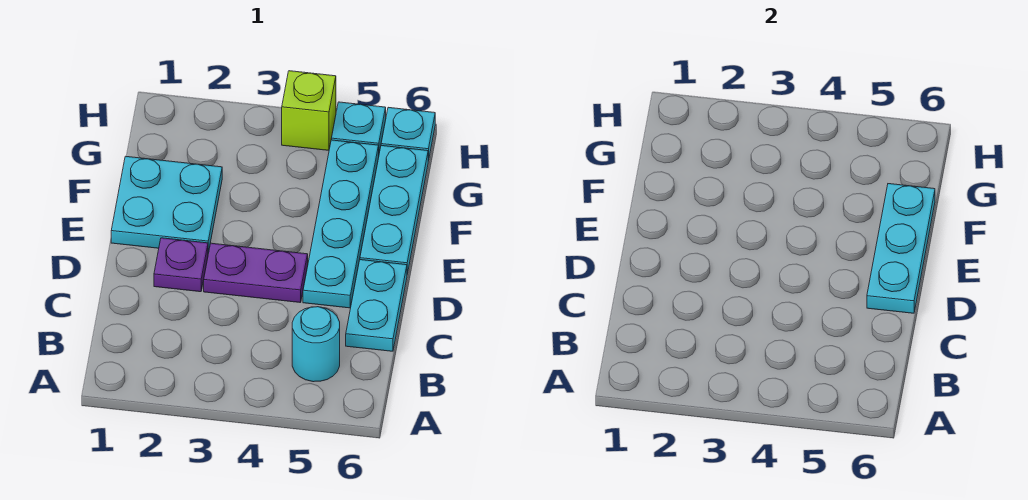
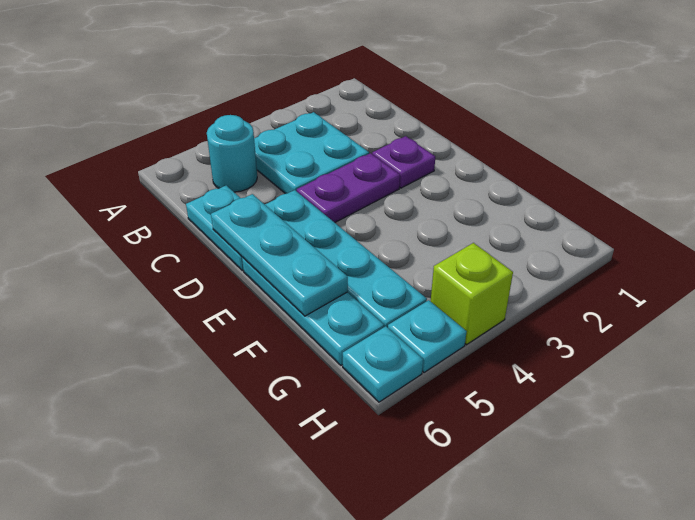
cyan plate E1:F2 level 1 -> cyan plate B3:C4 level 1

